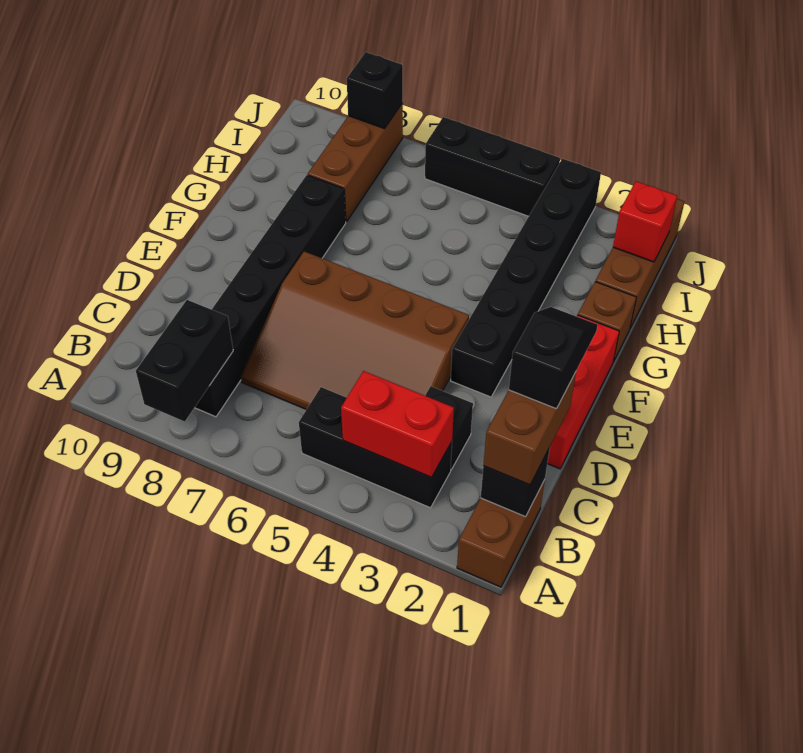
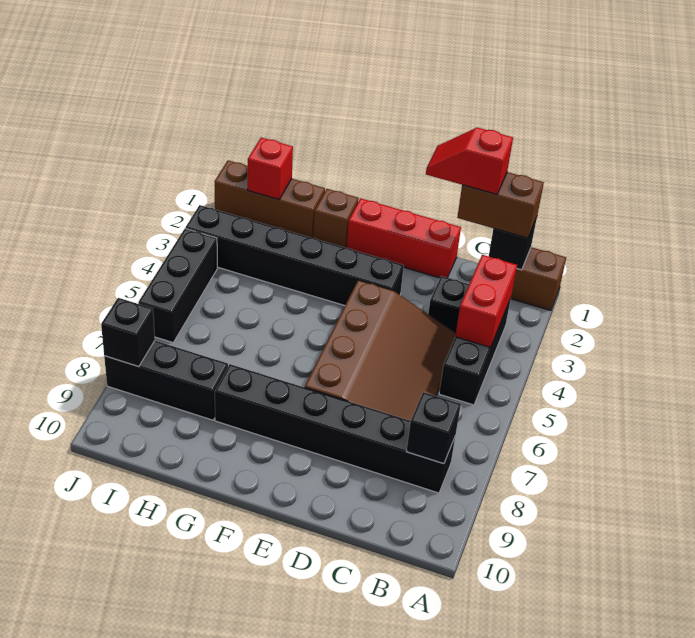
black brick A8:B8 level 2 -> black brick B8 level 2
black slope C1:D1 level 4 top C -> red slope C1:D1 level 4 top C
brown brick H8:J8 level 1 -> black brick H8:J8 level 1

